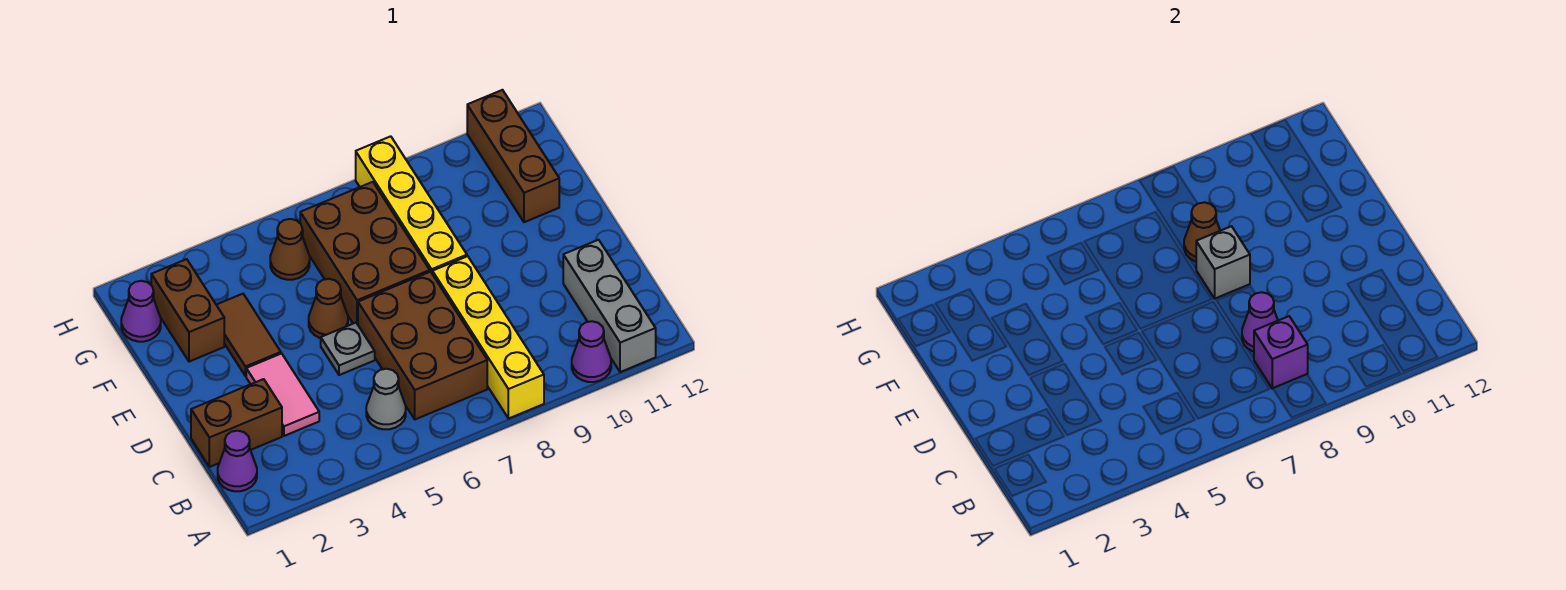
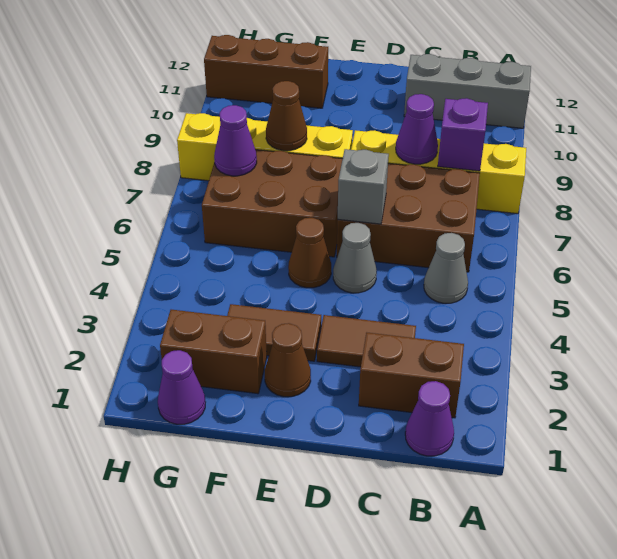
purple cone A10 level 1 -> purple cone G7 level 2
brown brick C1:C2 level 1 -> brown brick B2:C2 level 1
pink tile C3:D3 level 1 -> brown tile C3:D3 level 1
grey plate D5 level 1 -> grey cone D5 level 1
grey brick E8 level 2 -> grey brick D6 level 2
brown cone G5 level 1 -> brown cone E2 level 1

